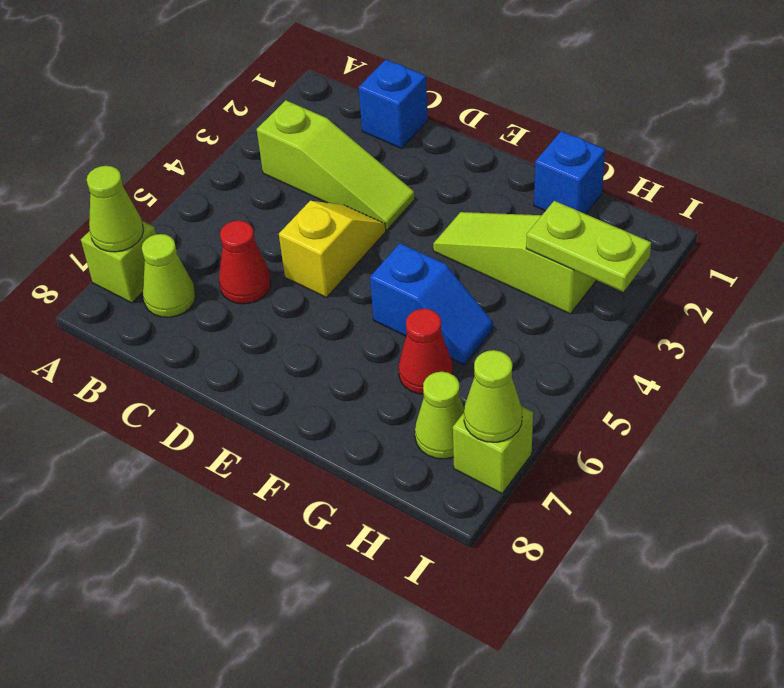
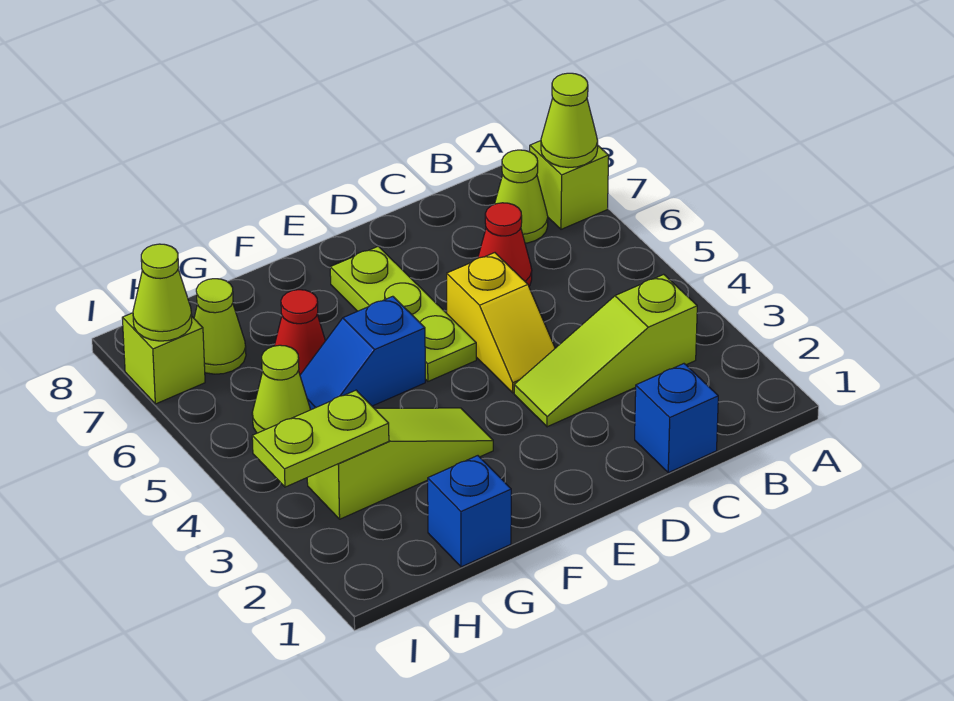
none -> lime plate E5:E7 level 1
none -> lime cone H5 level 1

